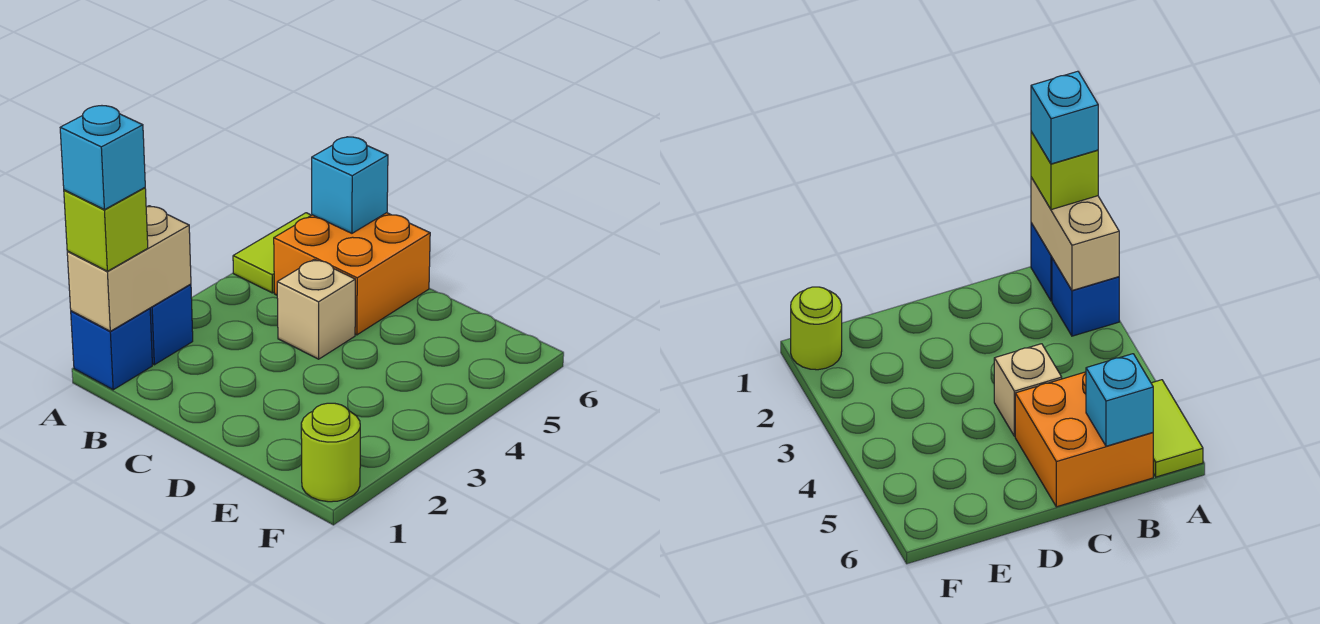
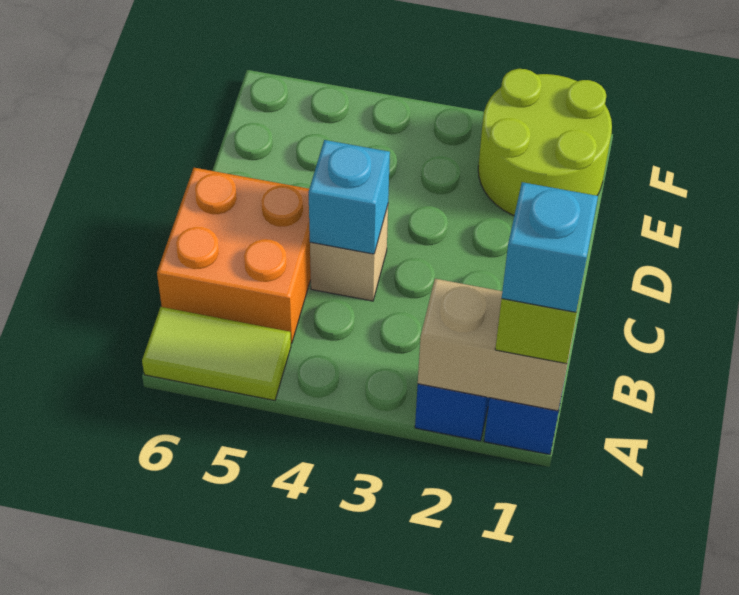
cyan brick B6 level 2 -> cyan brick C4 level 2
lime round brick F1 level 1 -> lime round brick E1:F2 level 1

